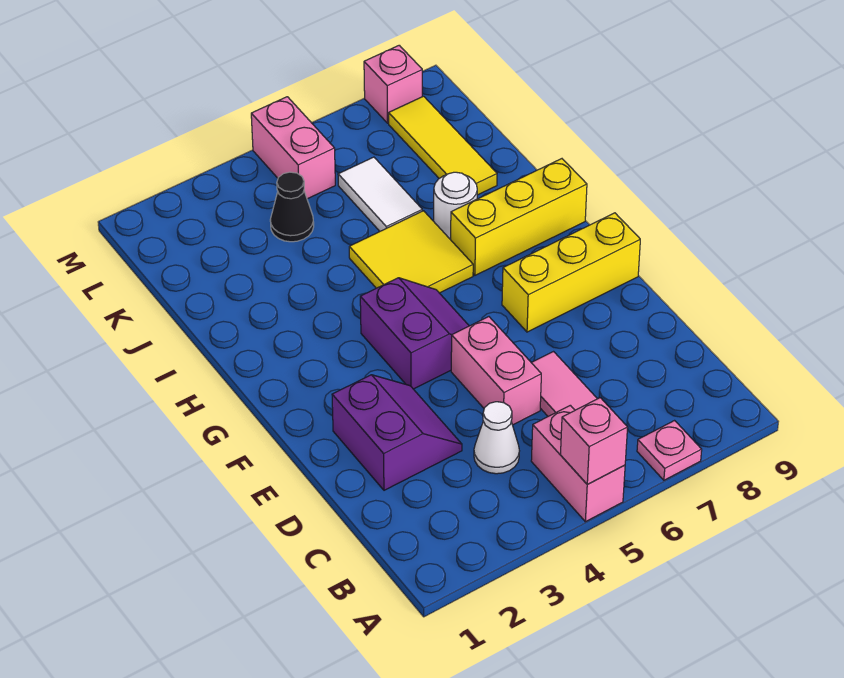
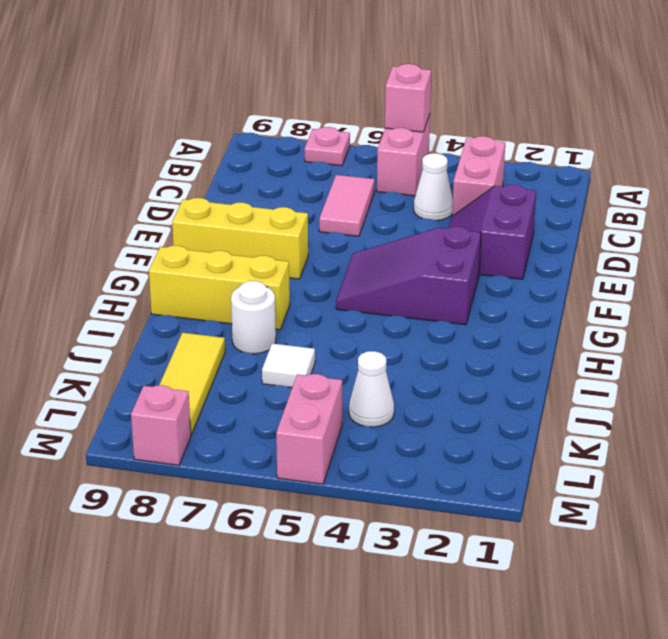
pink brick D5:E5 level 1 -> pink brick B3:C3 level 1
purple slope F4:G5 level 1 top 4 -> purple slope F3:G5 level 1 top 3
yellow tile H5:I6 level 1 -> none
white tile J6:K6 level 1 -> white tile J6 level 1
black cone K4 level 1 -> white cone K4 level 1

